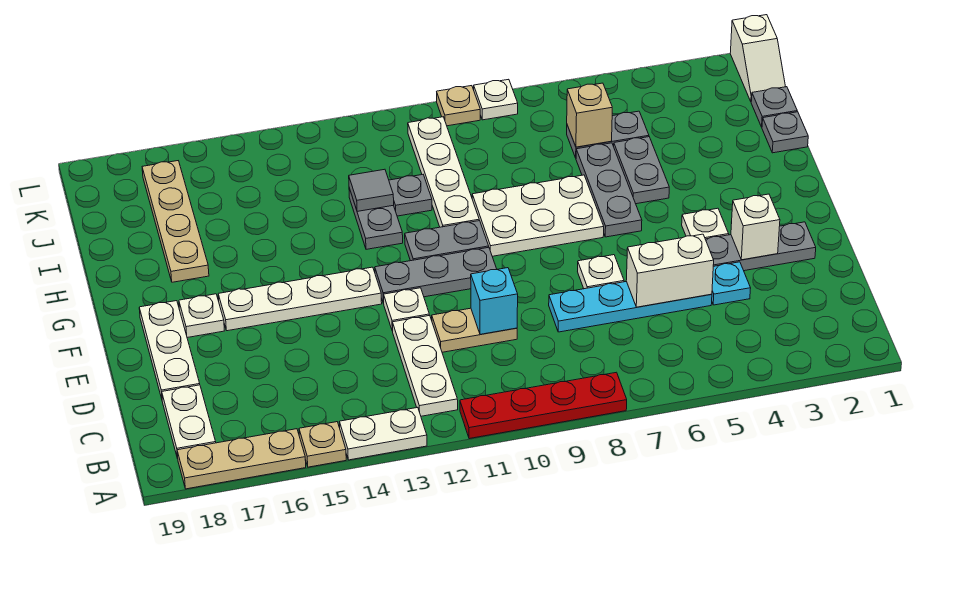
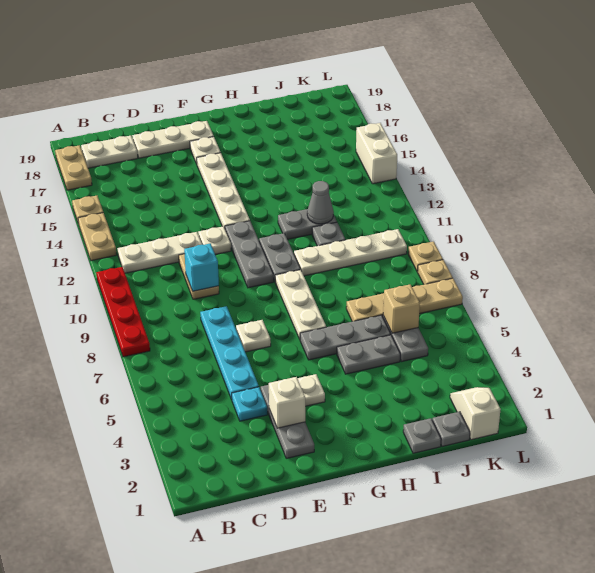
white plate A13:A14 level 1 -> tan plate A13:A14 level 1
tan plate A16:A18 level 1 -> tan plate A17:A18 level 1
white brick D5:D6 level 2 -> white brick L14:L15 level 1
white plate G7:H9 level 1 -> white plate G7:G9 level 1
tan plate H17:K17 level 1 -> tan plate I7:L7 level 1
grey tile I12 level 2 -> grey cone I12 level 2
white slope K1:L1 level 1 top L -> white slope K1:K2 level 1 top 1
white plate L8 level 1 -> tan plate L8 level 1

